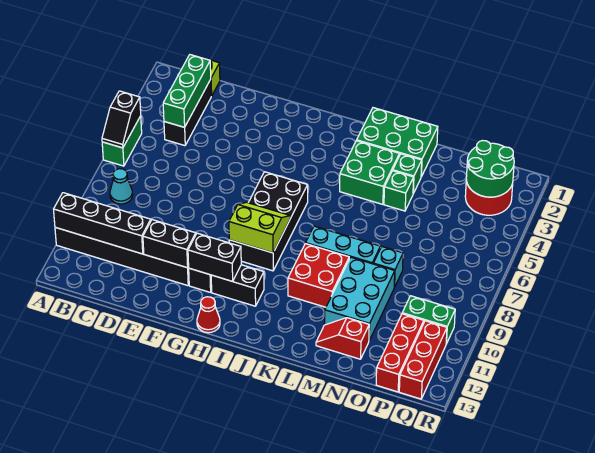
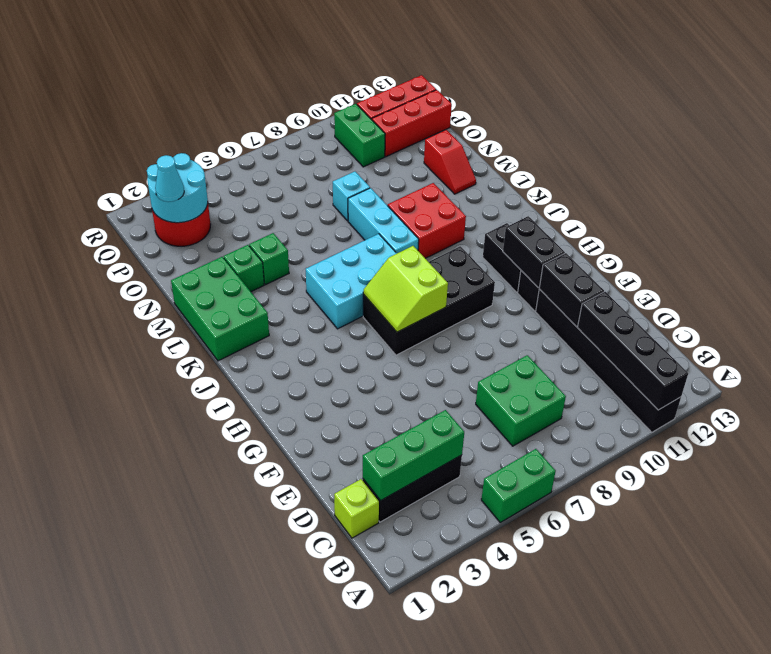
black slope A5:A6 level 2 top 5 -> none
cyan cone B8 level 1 -> cyan cone P2 level 3
lime slope H8:I9 level 2 top 9 -> lime slope H6:I7 level 2 top 7
red cone H13 level 1 -> none
green brick K3:L4 level 1 -> green brick C7:D8 level 1
cyan brick M9:N11 level 1 -> cyan brick J5:K7 level 1
green round brick P2:Q3 level 2 -> cyan round brick P2:Q3 level 2

